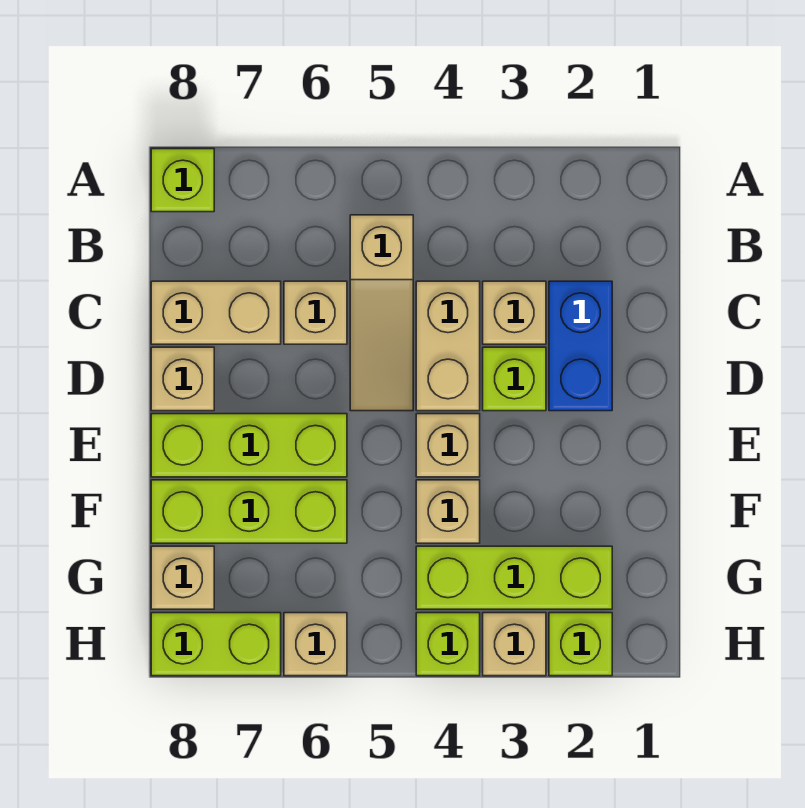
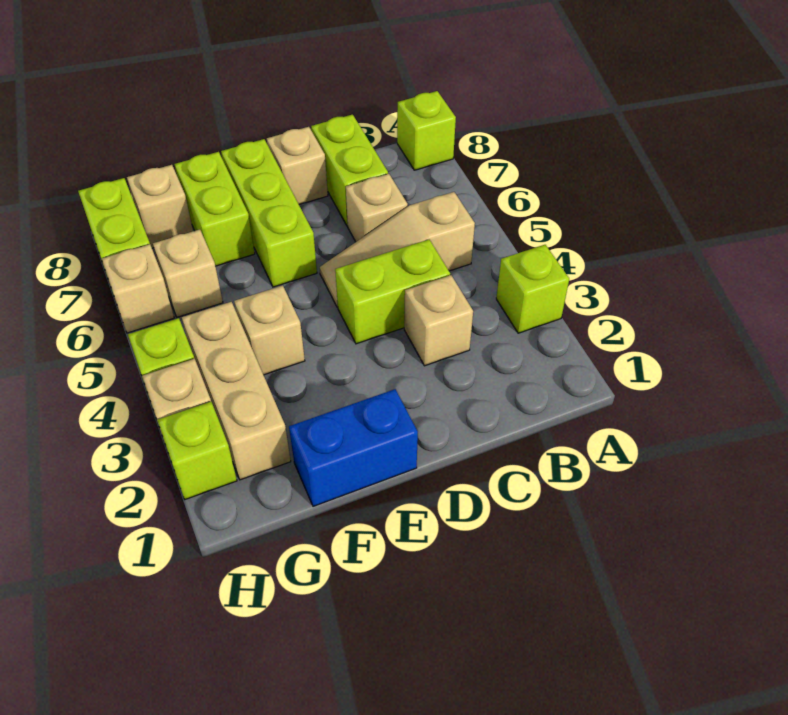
blue brick C2:D2 level 1 -> blue brick E1:F1 level 1
tan brick C4:D4 level 1 -> lime brick C4:D4 level 1
tan brick C7:C8 level 1 -> lime brick C7:C8 level 1
lime brick D3 level 1 -> lime brick A3 level 1
tan brick E4 level 1 -> tan brick G6 level 1
lime brick F6:F8 level 1 -> lime brick F7:F8 level 1
lime brick G2:G4 level 1 -> tan brick G2:G4 level 1

